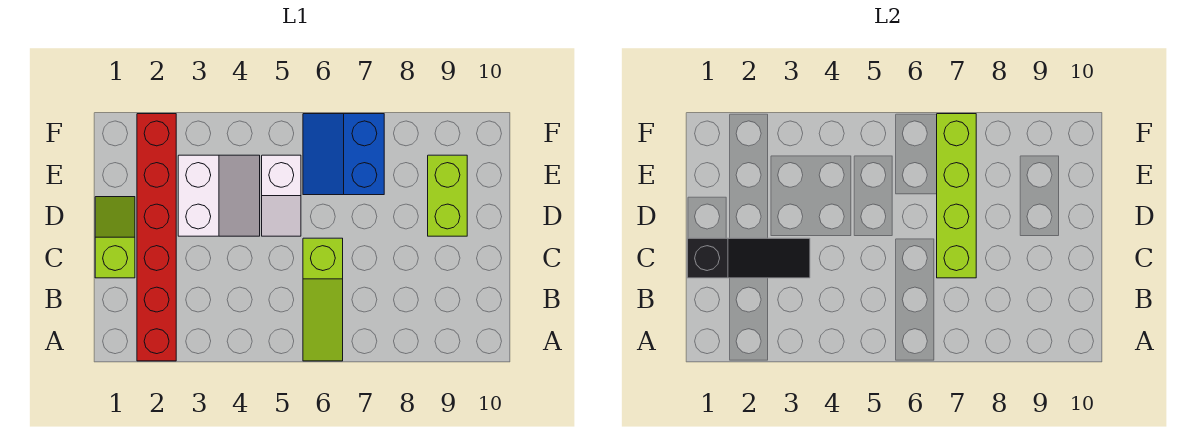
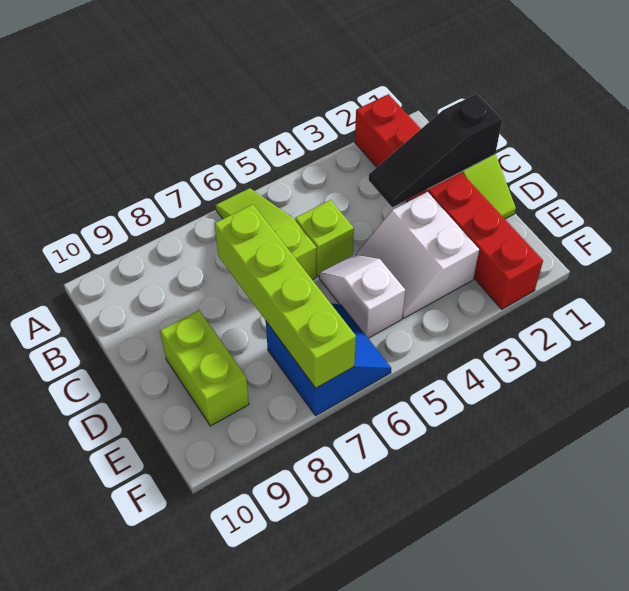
none -> lime brick C5 level 1

